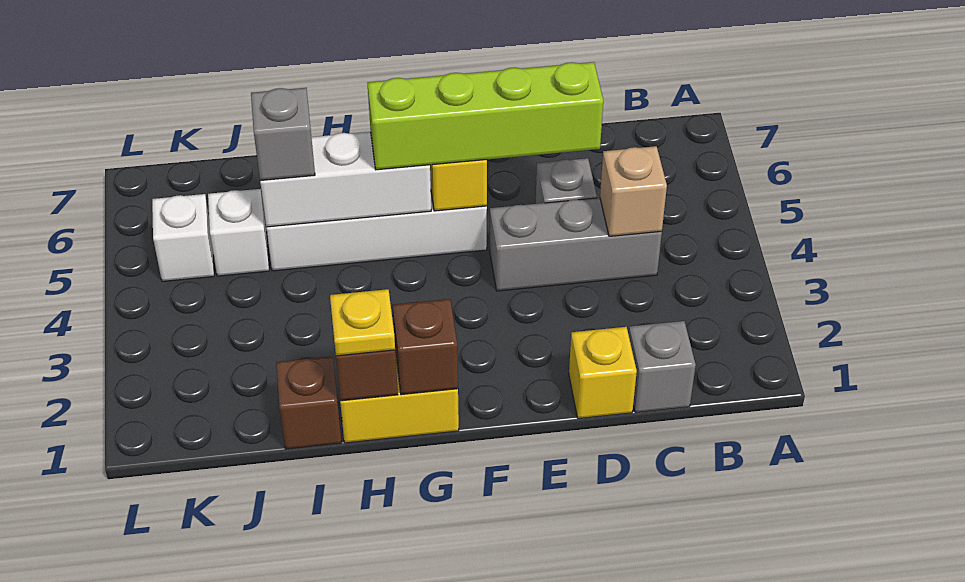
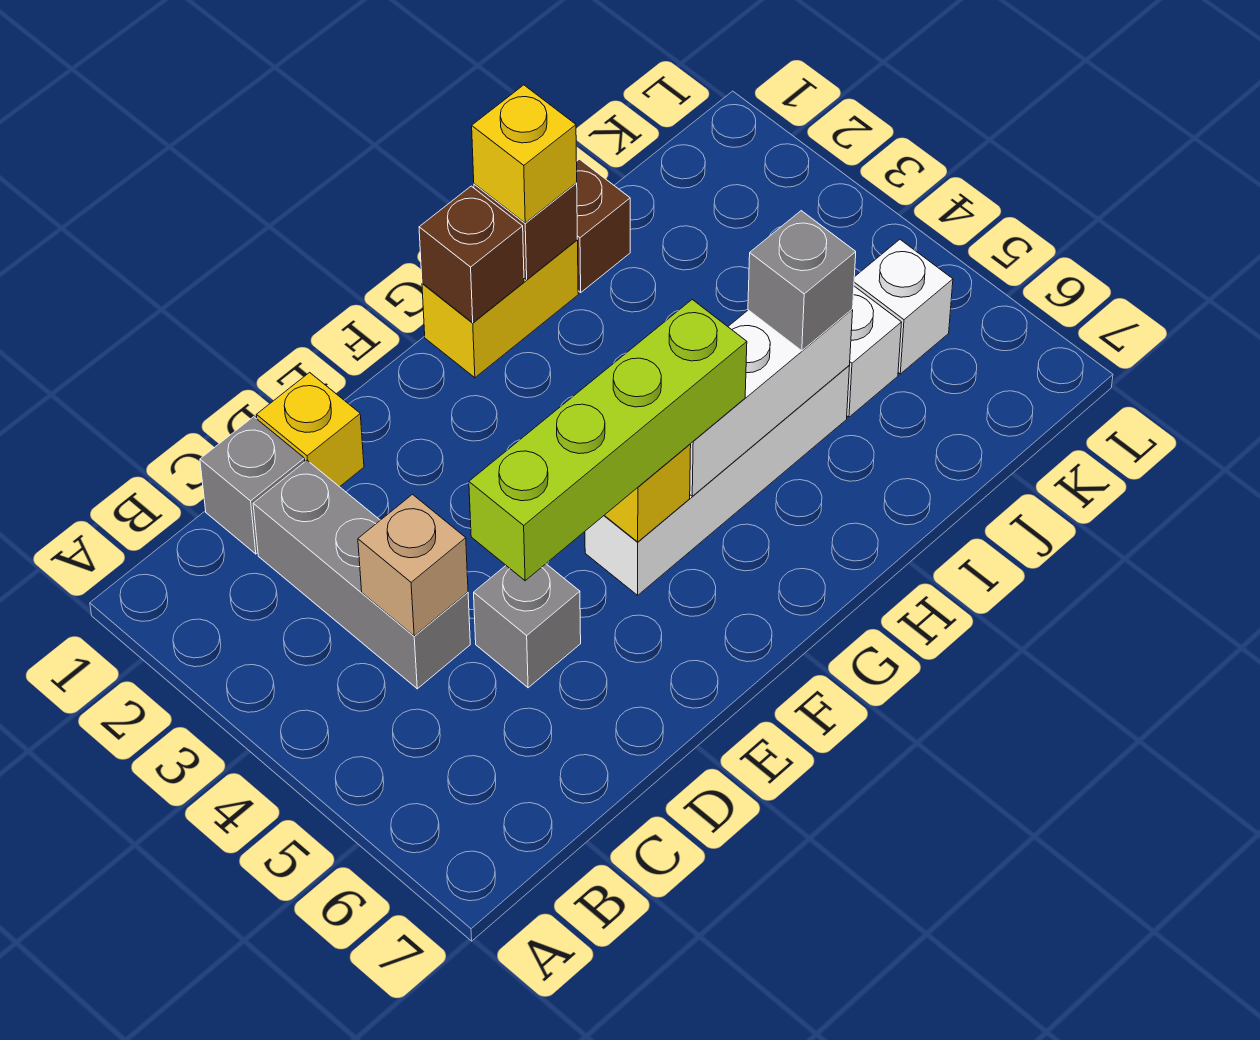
grey brick C4:E4 level 1 -> grey brick C2:C4 level 1
yellow plate H1 level 3 -> yellow brick H1 level 3

